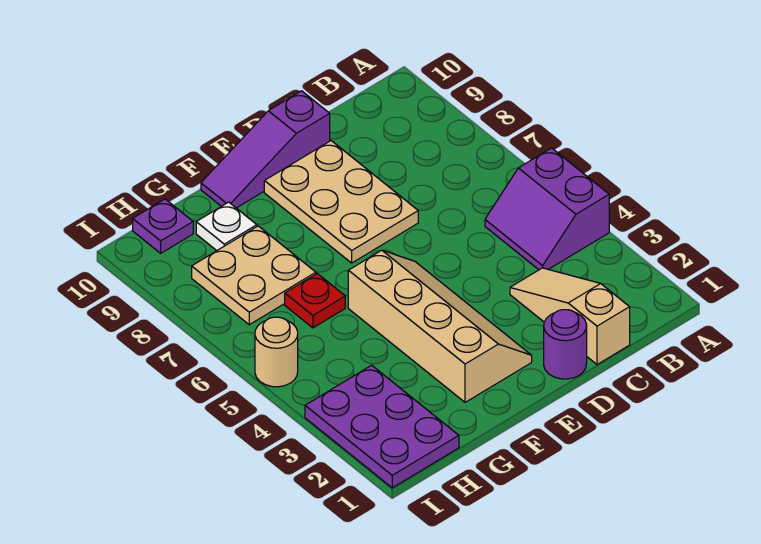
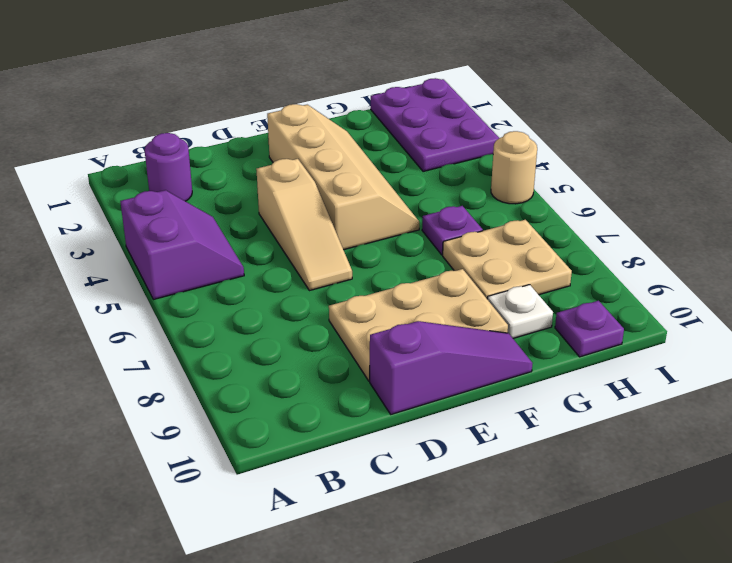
tan slope C1:C3 level 1 top 1 -> tan slope D4:D6 level 1 top 4
purple round brick D1 level 1 -> purple round brick B2 level 1
tan plate D7:E9 level 1 -> tan plate D8:F9 level 1
tan slope E2:F5 level 1 top F -> tan slope E2:F5 level 1 top E
red plate G6 level 1 -> purple plate G6 level 1

